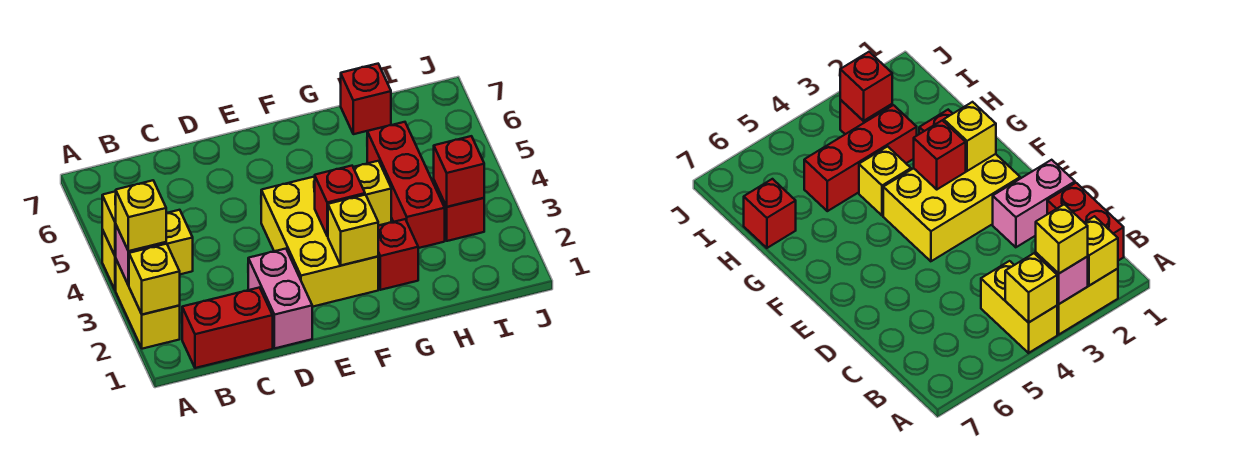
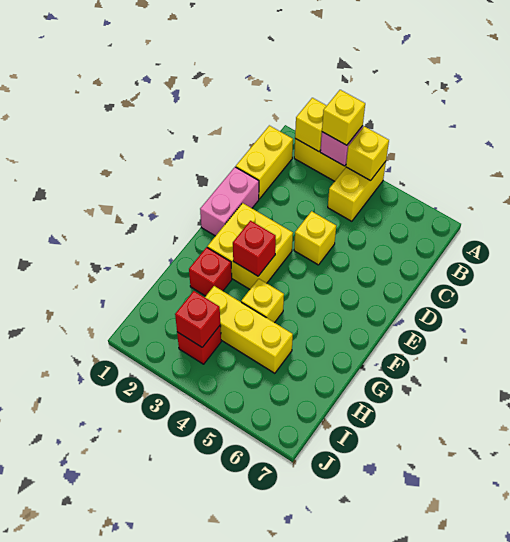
red brick B1:C1 level 1 -> yellow brick B1:C1 level 1
pink brick D1:D2 level 1 -> pink brick D1:E1 level 1
yellow brick E2:F4 level 1 -> yellow brick E2:F3 level 1
yellow brick F2 level 2 -> yellow brick D4 level 1
red brick H3:H5 level 1 -> yellow brick H3:H5 level 1
red brick H7 level 1 -> none

